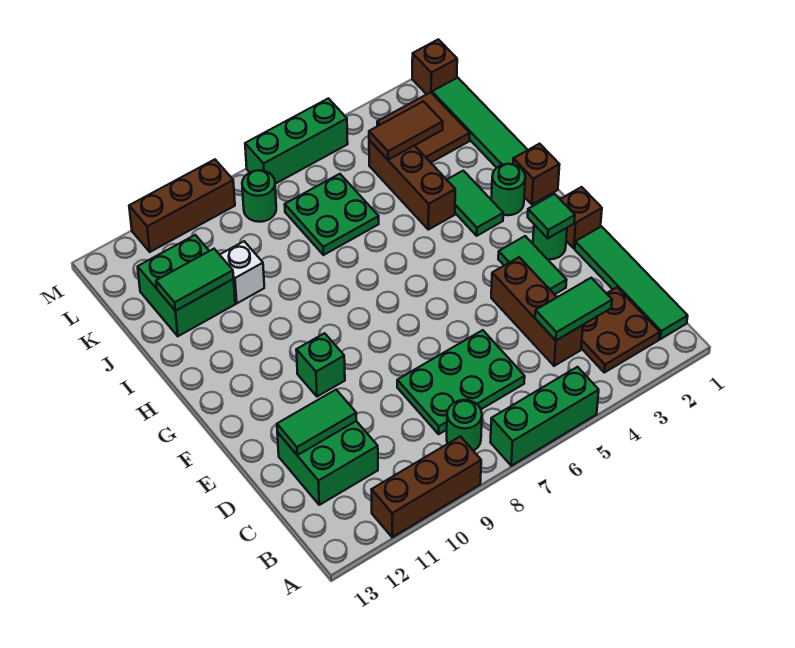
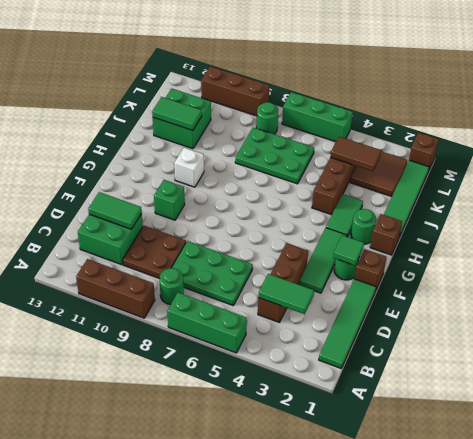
brown plate B2:C3 level 1 -> brown plate C9:D10 level 1
green tile E3:F3 level 1 -> green tile E3:G3 level 1
green plate J6:K7 level 1 -> green plate J6:K8 level 1
white brick J10 level 1 -> white brick H10 level 1

